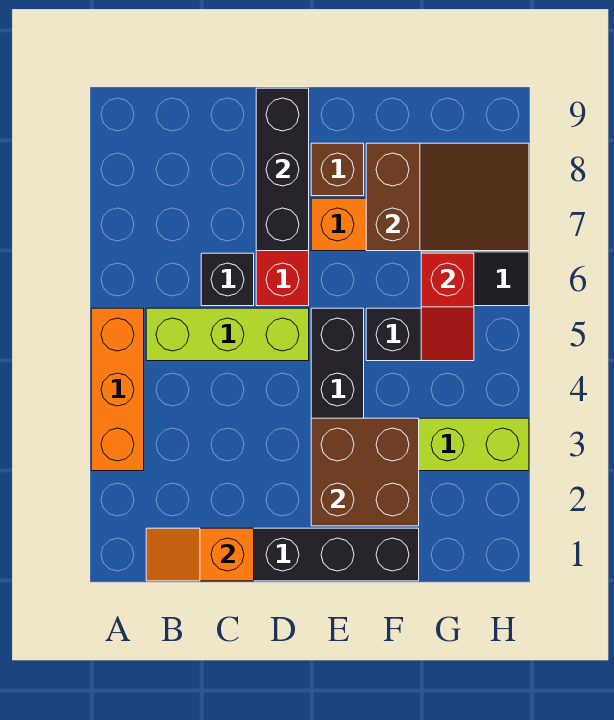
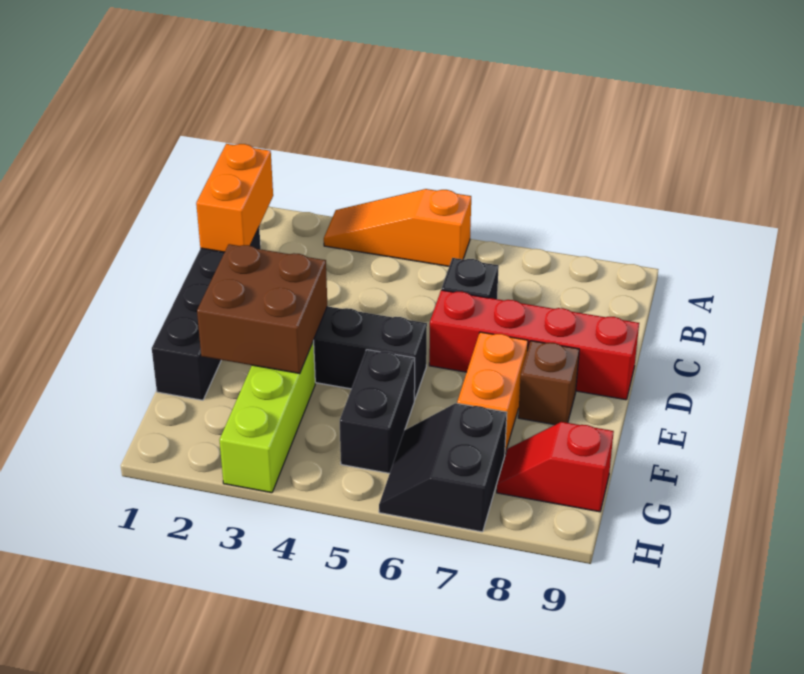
orange brick A3:A5 level 1 -> orange slope A3:A5 level 1 top 5
orange slope B1:C1 level 2 top C -> orange brick B1:C1 level 2
lime brick B5:D5 level 1 -> none
black brick D7:D9 level 2 -> none
brown slope F7:H8 level 2 top F -> none
red slope G5:G6 level 2 top 6 -> red slope G8:G9 level 1 top 9

